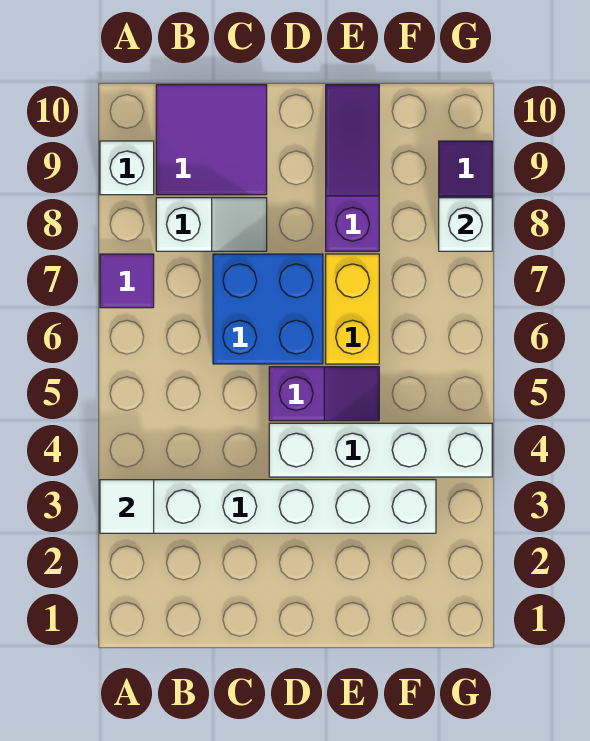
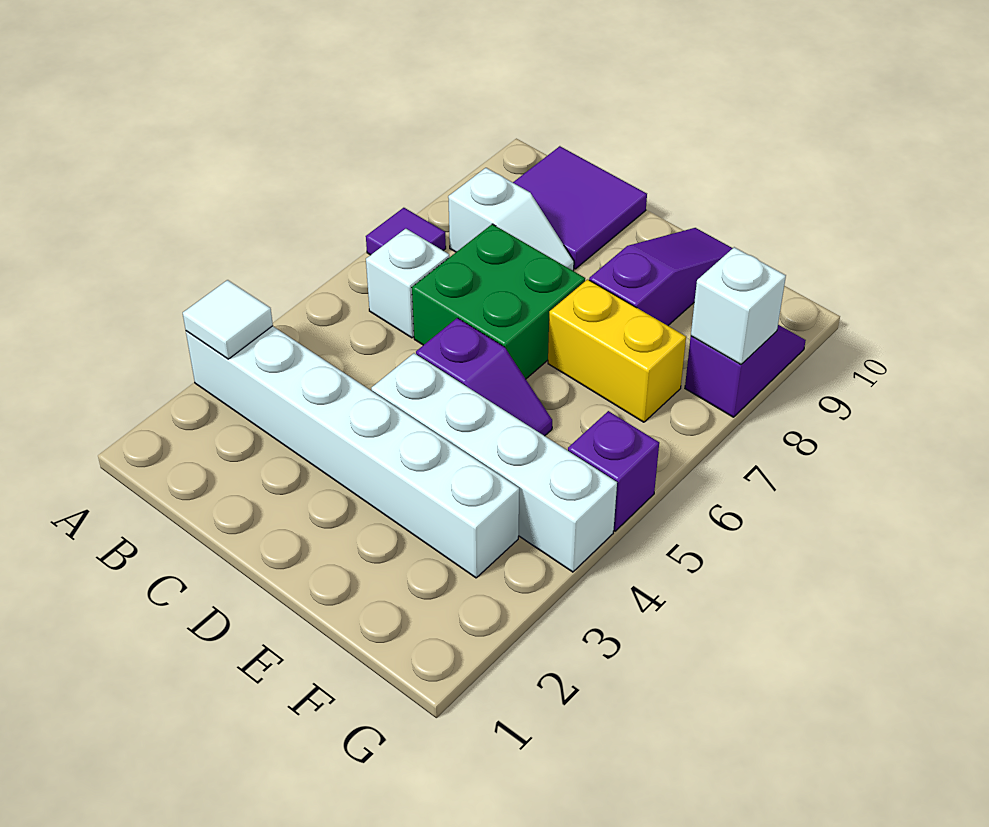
white brick A9 level 1 -> white brick B6 level 1
blue brick C6:D7 level 1 -> green brick C6:D7 level 1
yellow brick E6:E7 level 1 -> yellow brick E7:F7 level 1
none -> purple brick G5 level 1

